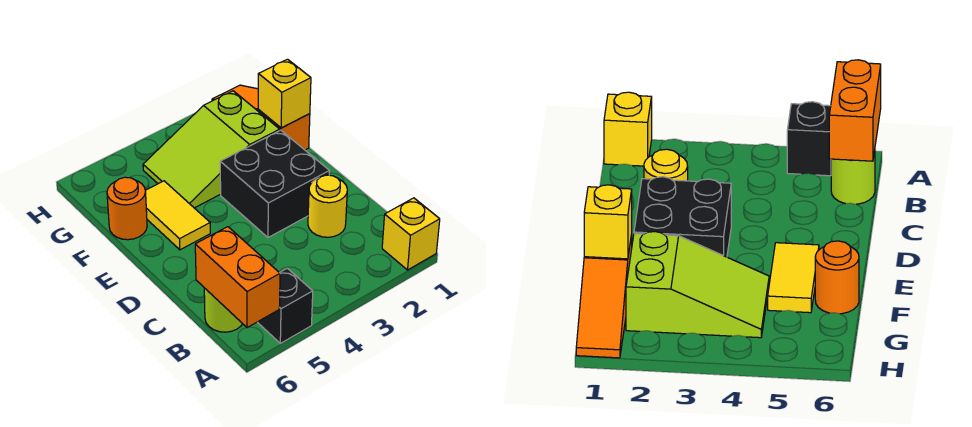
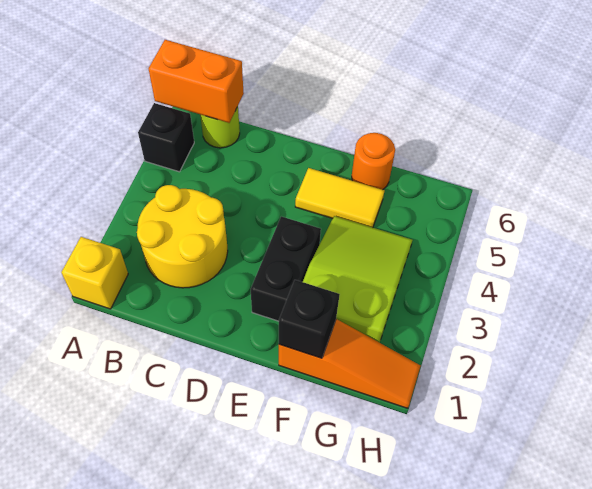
yellow round brick C2 level 1 -> yellow round brick B2:C3 level 1
black brick D2:E3 level 1 -> black brick E2:E3 level 1
yellow brick F1 level 2 -> black brick F1 level 2

